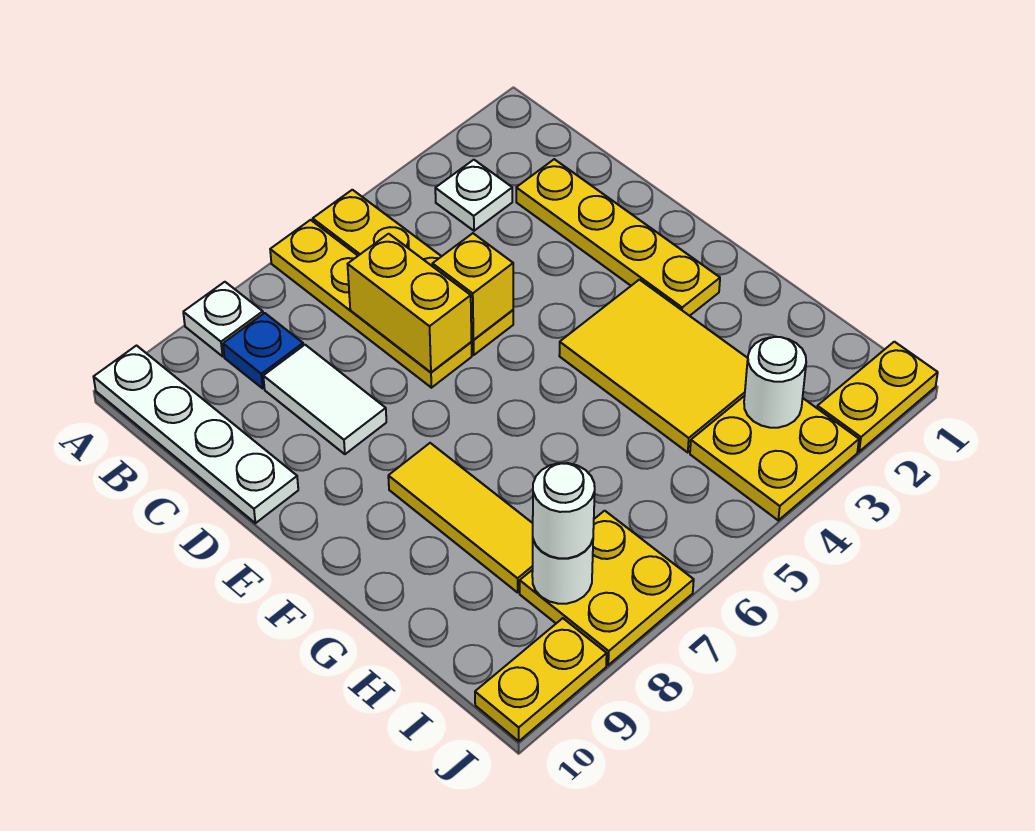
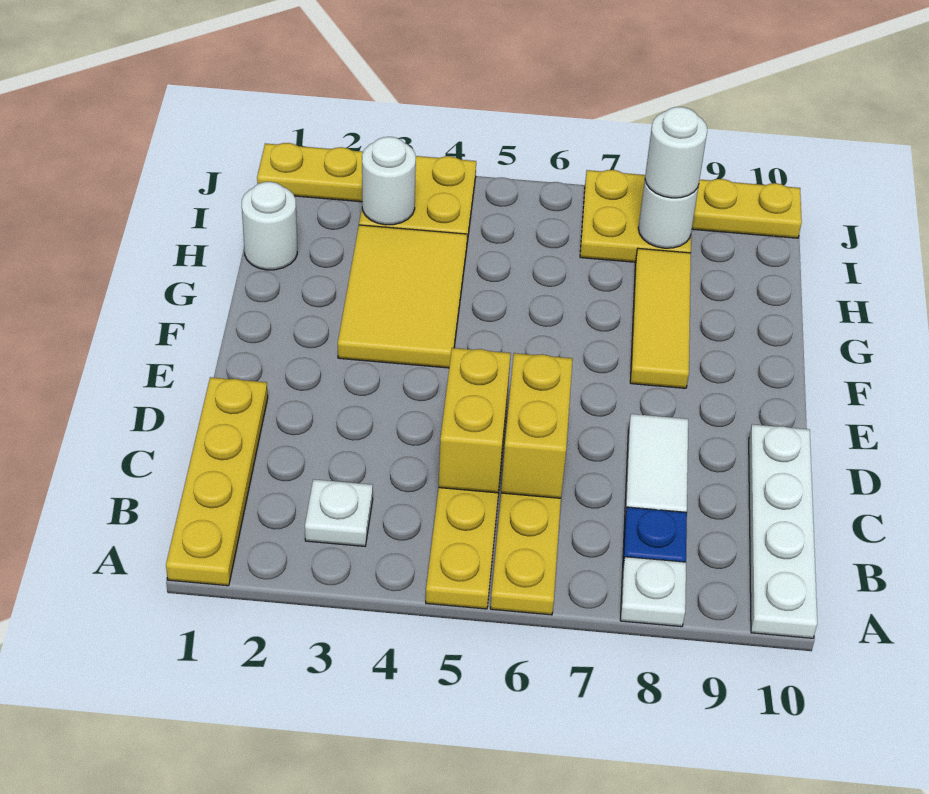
yellow plate C2:F2 level 1 -> yellow plate A1:D1 level 1
yellow brick D5 level 2 -> yellow brick C5:D5 level 2
none -> white round brick H1 level 1

